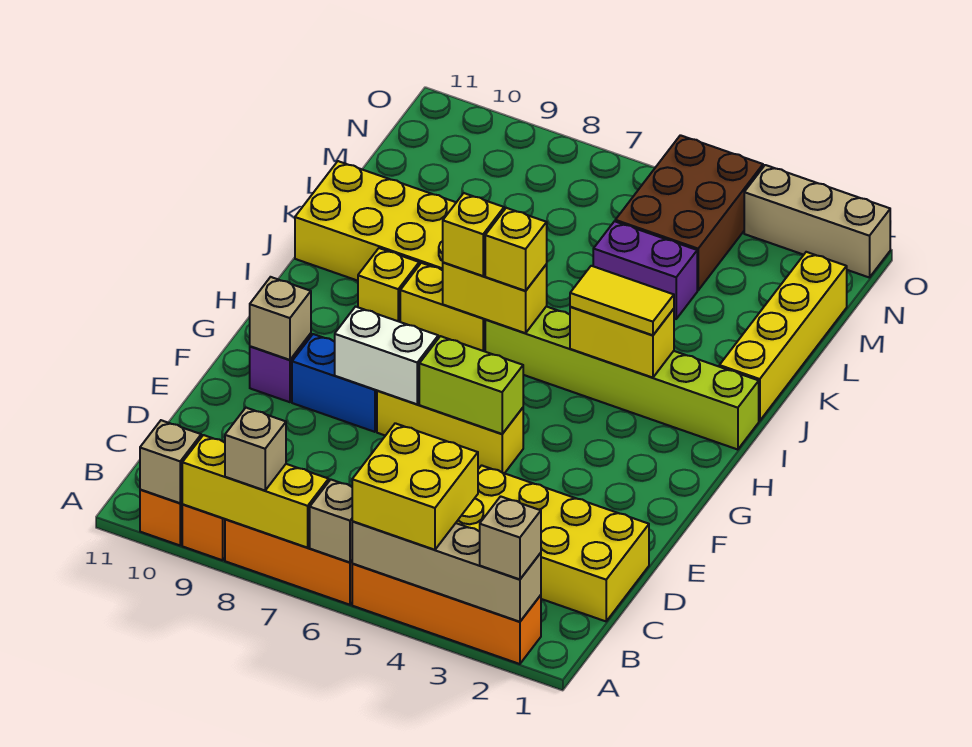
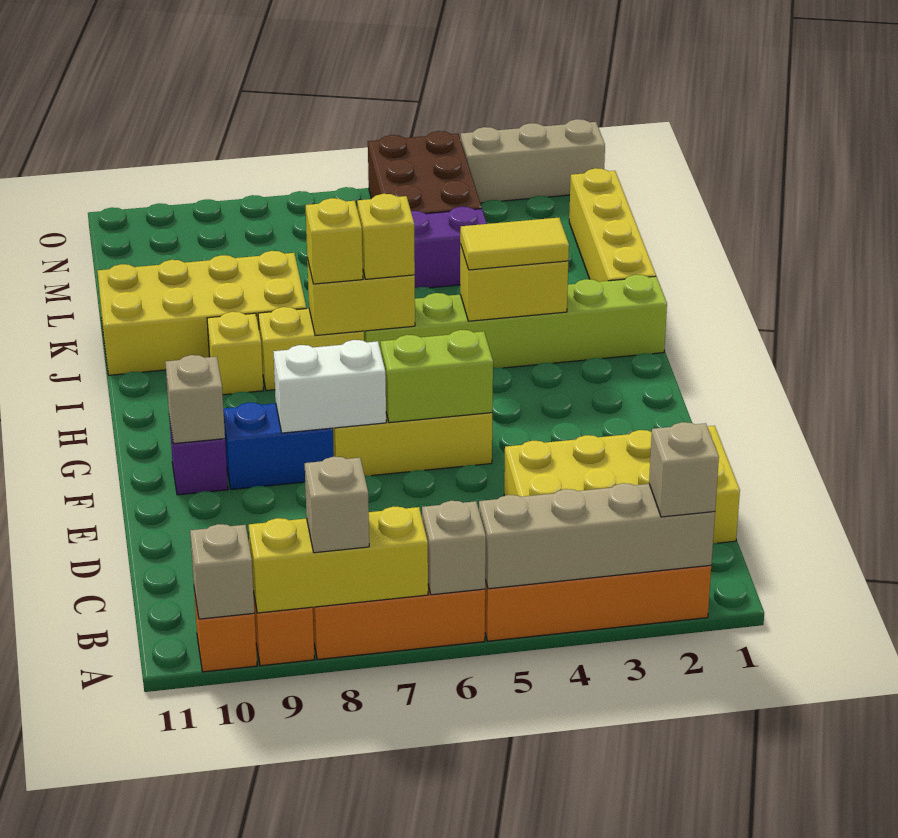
yellow brick A4:B5 level 3 -> none

